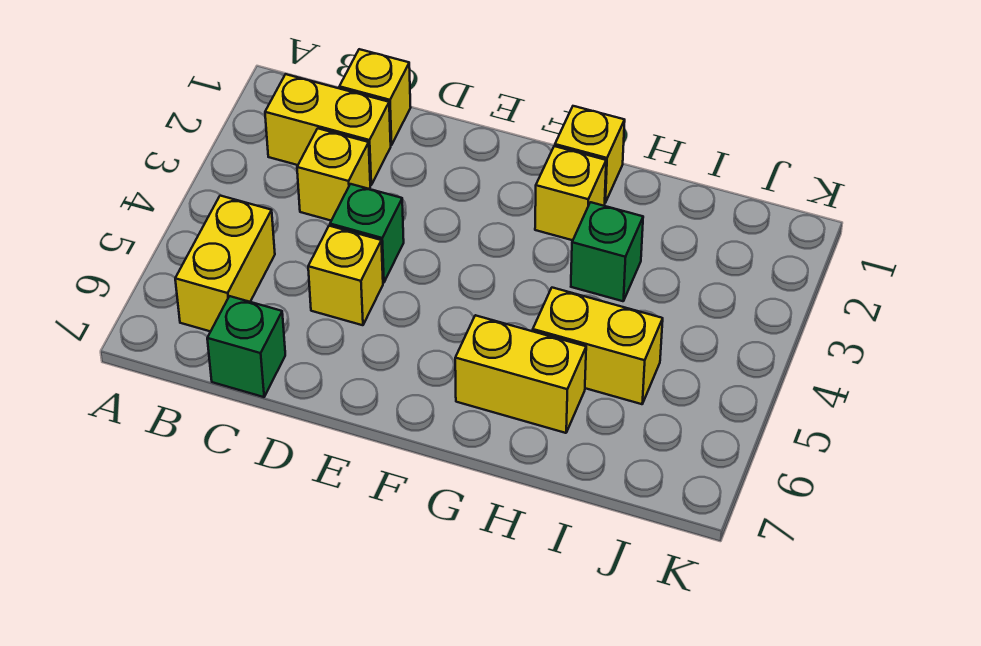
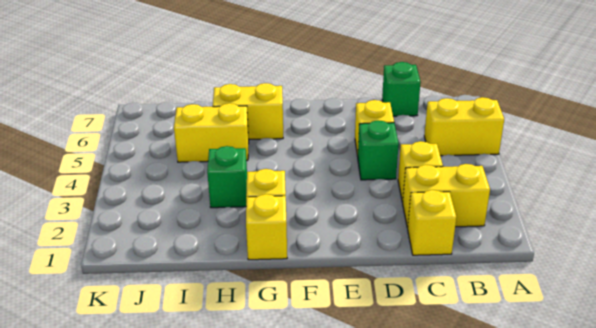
yellow brick B5:B6 level 1 -> yellow brick A5:B5 level 1

